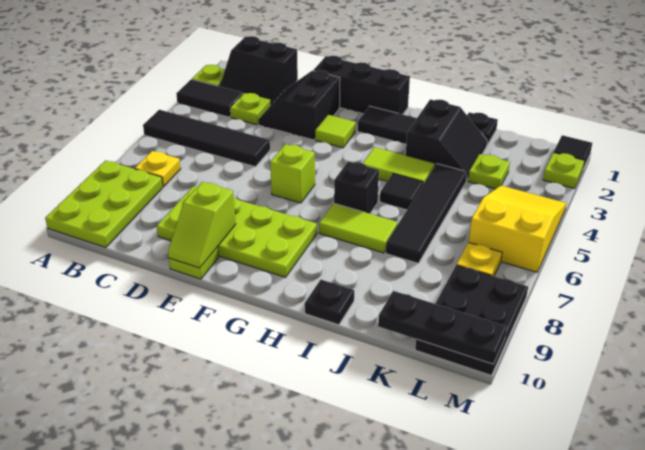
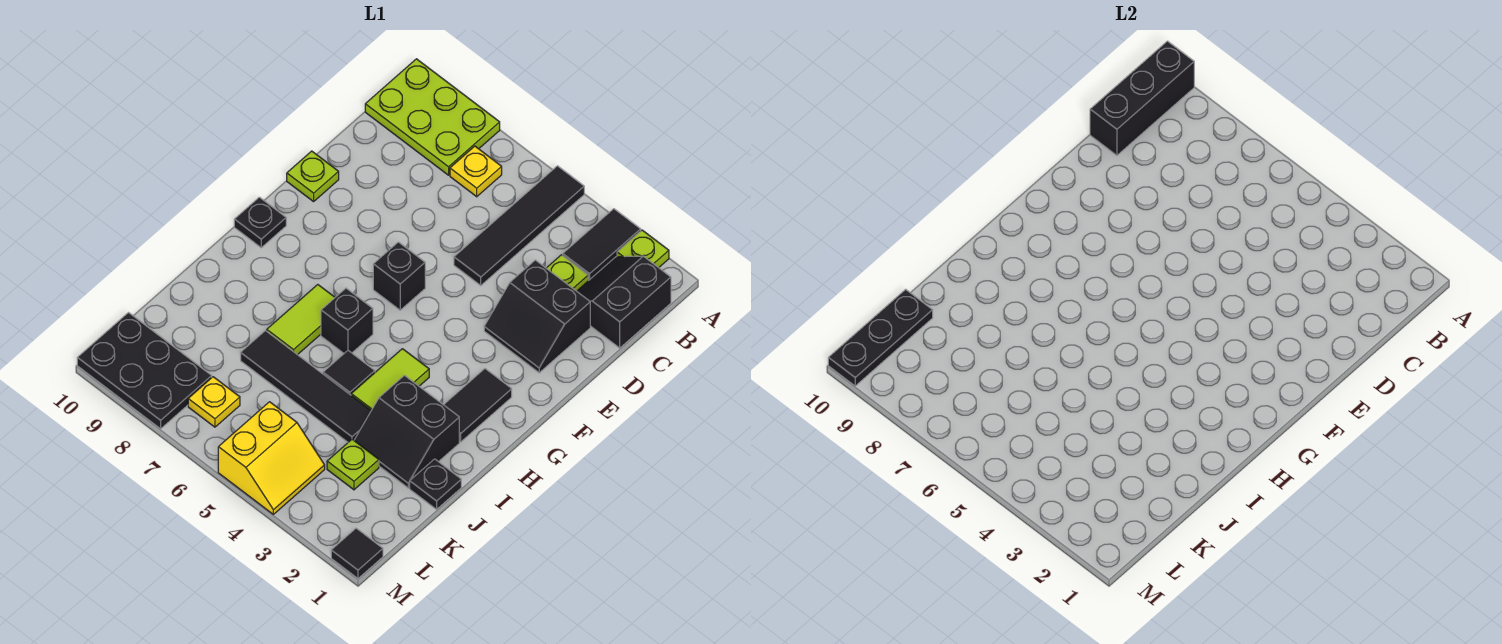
black slope D2:E3 level 1 top E -> black slope D2:E3 level 1 top D
lime plate D8:G9 level 1 -> none
black brick E1:G1 level 1 -> black brick A10:C10 level 2
lime slope E9:E10 level 2 top 9 -> none
lime tile F3 level 1 -> none
lime brick F6 level 1 -> black brick F6 level 1
black plate I10 level 1 -> black plate G10 level 1
yellow slope L4:M6 level 1 top 6 -> yellow slope L4:M5 level 1 top 5
lime plate M2 level 1 -> none

